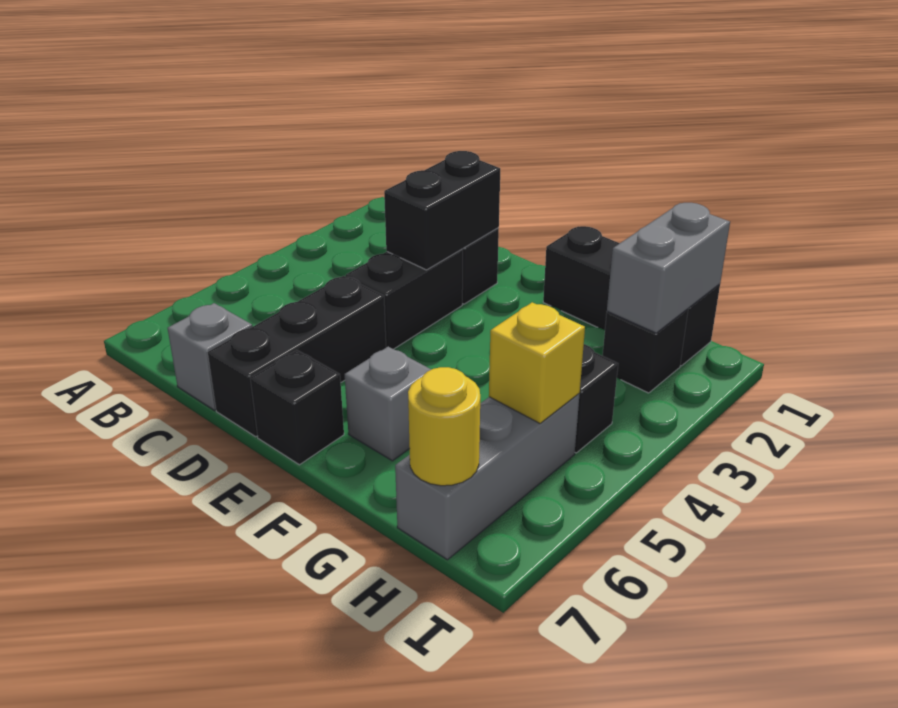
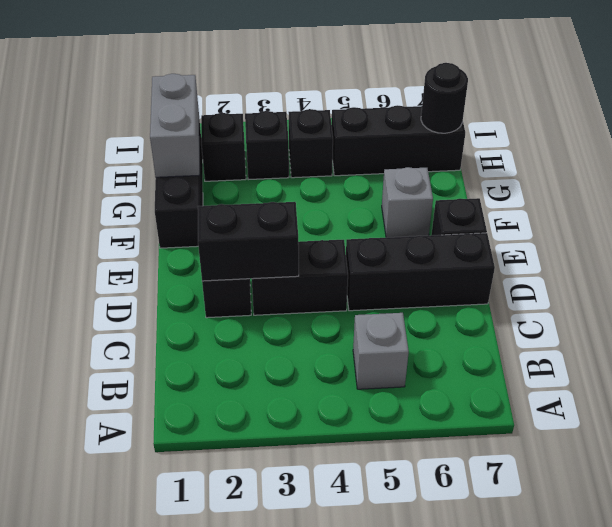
grey brick C7 level 1 -> grey brick B5 level 1
grey brick H1:H2 level 2 -> grey brick G1:H1 level 2
none -> black brick H3 level 1
grey brick H5:H7 level 1 -> black brick H5:H7 level 1
yellow brick H5 level 2 -> none
yellow round brick H7 level 2 -> black round brick H7 level 2

